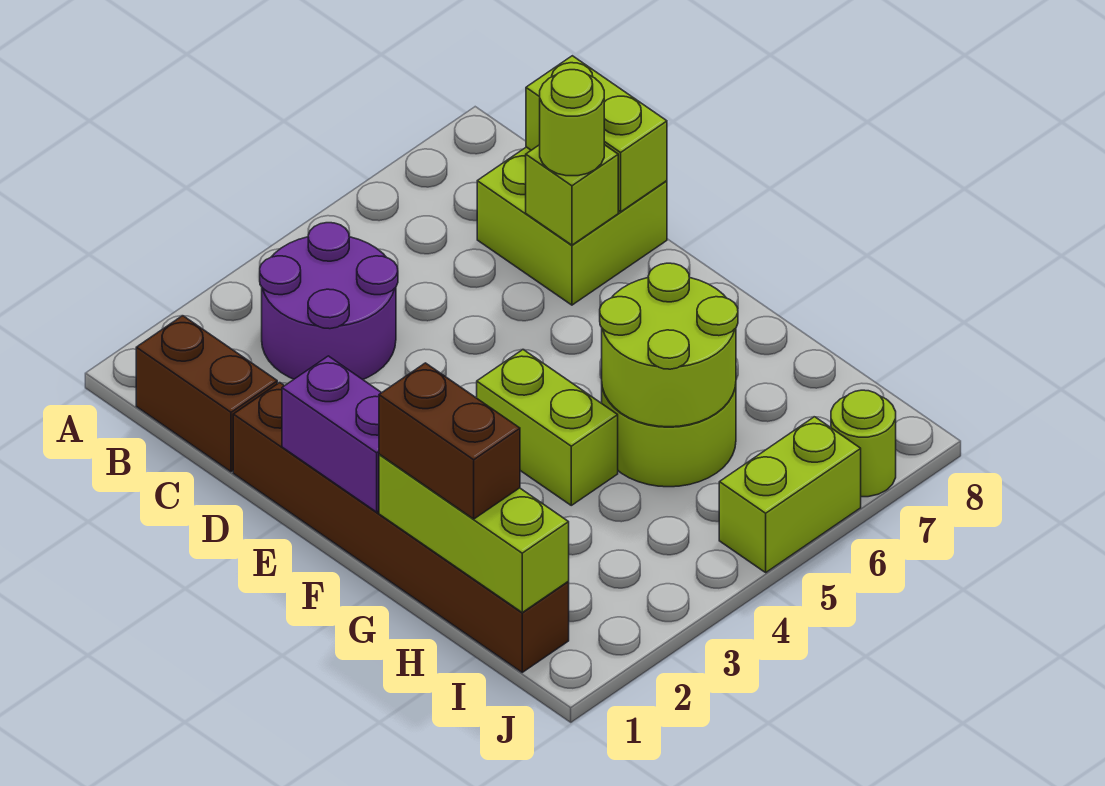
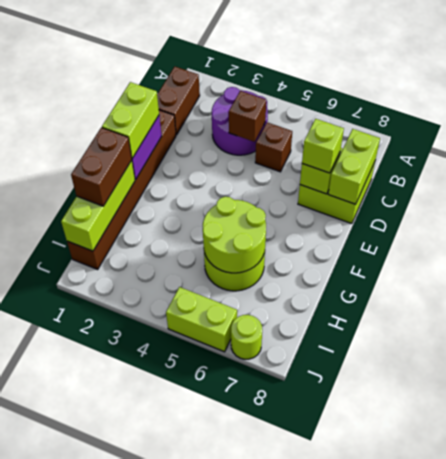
none -> brown brick C4 level 2
none -> brown brick C5 level 1
lime round brick D7 level 3 -> lime brick D7 level 3
lime brick F4:G4 level 1 -> lime brick E1:F1 level 3

